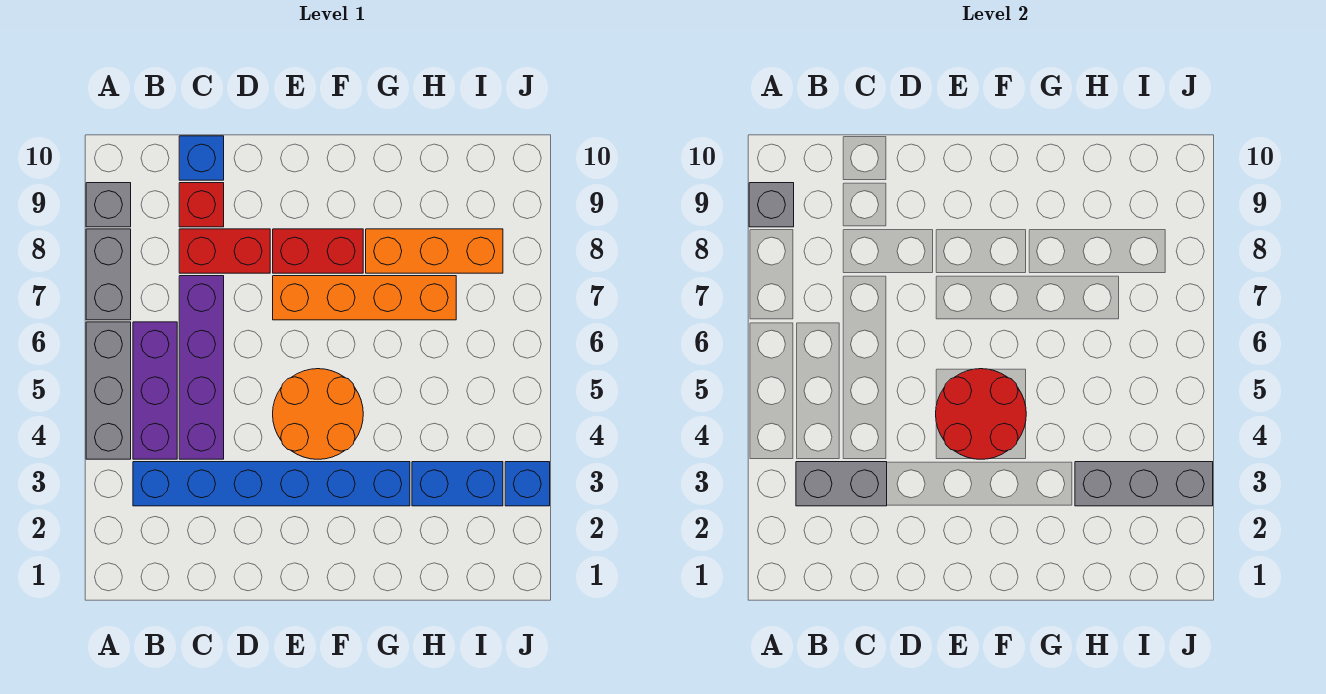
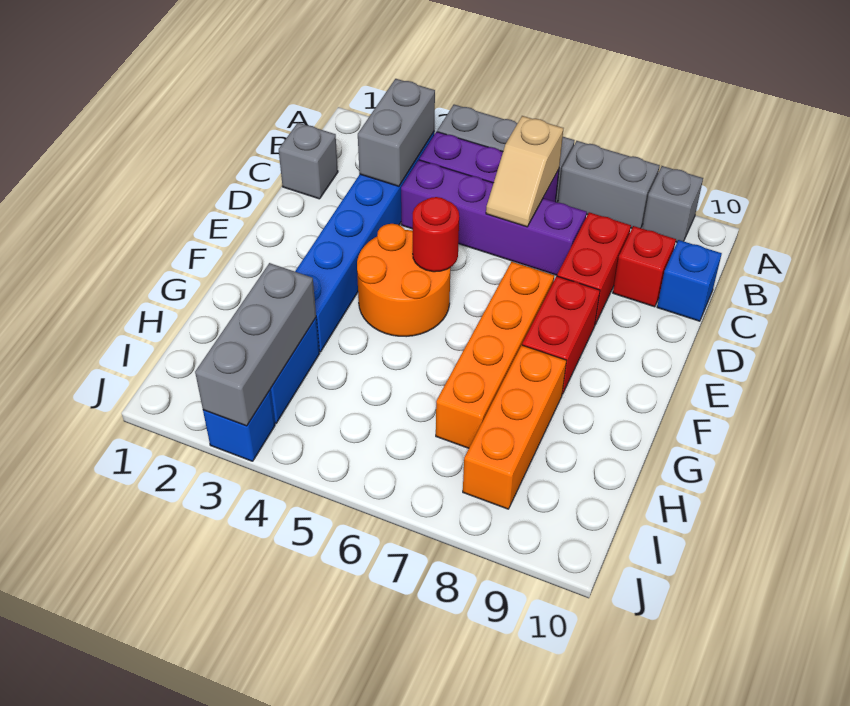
grey brick A9 level 2 -> grey brick C1 level 1
none -> tan slope B6:C6 level 2 top B
red round brick E4:F5 level 2 -> red round brick E5 level 2

